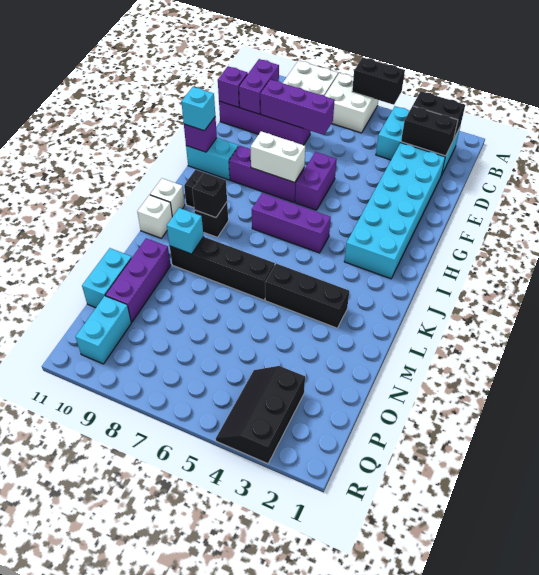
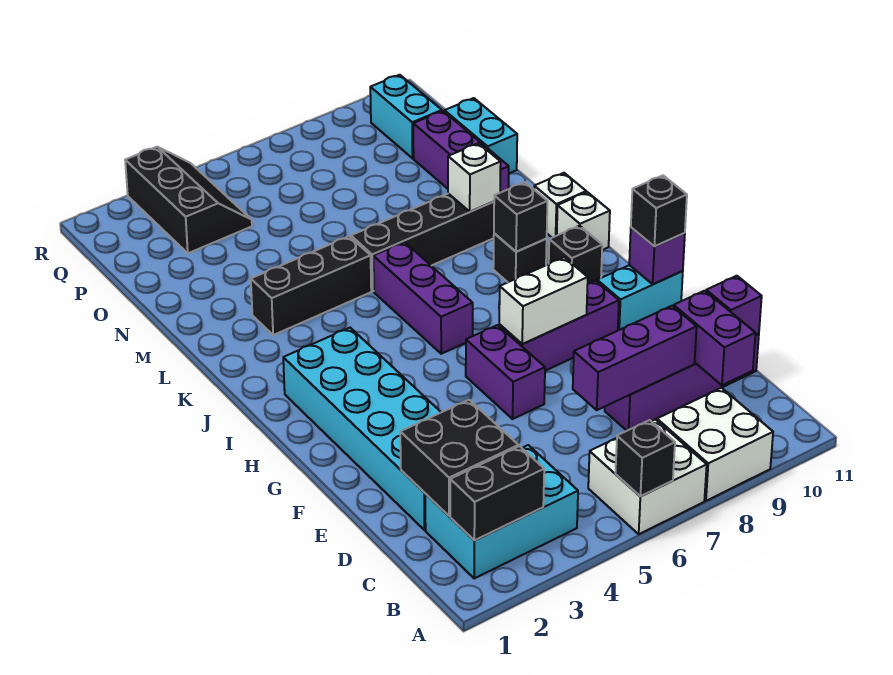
black brick A5:A6 level 2 -> black brick A6 level 2
black brick C2:C3 level 2 -> black brick C2:D3 level 2
cyan brick G11 level 3 -> black brick G11 level 3
purple brick I5:I7 level 1 -> purple brick I6:K6 level 1
cyan brick L9 level 2 -> white brick L9 level 2

